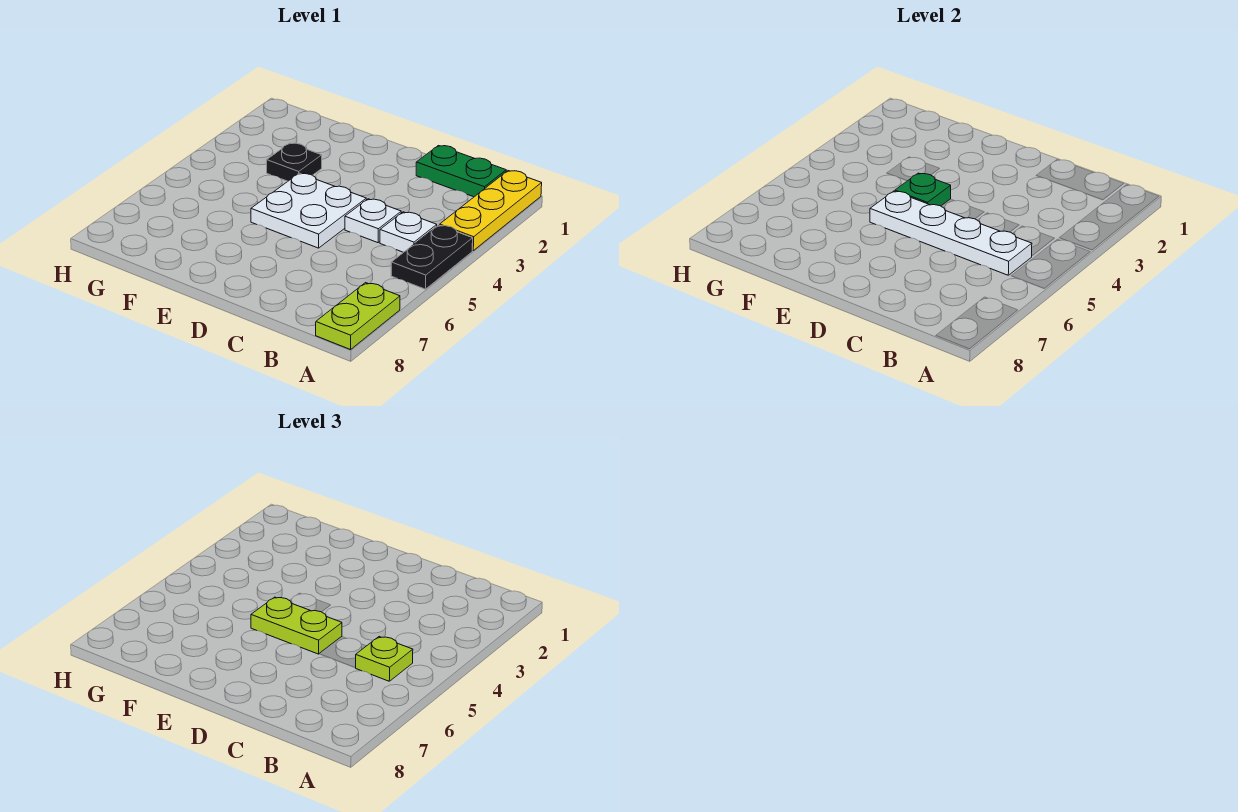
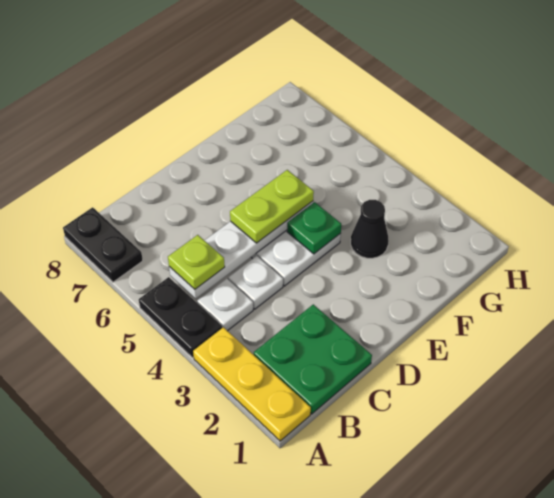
lime plate A7:A8 level 1 -> black plate A7:A8 level 1
green plate B1:C1 level 1 -> green plate B1:C2 level 1
black plate F3 level 1 -> black cone F3 level 1

